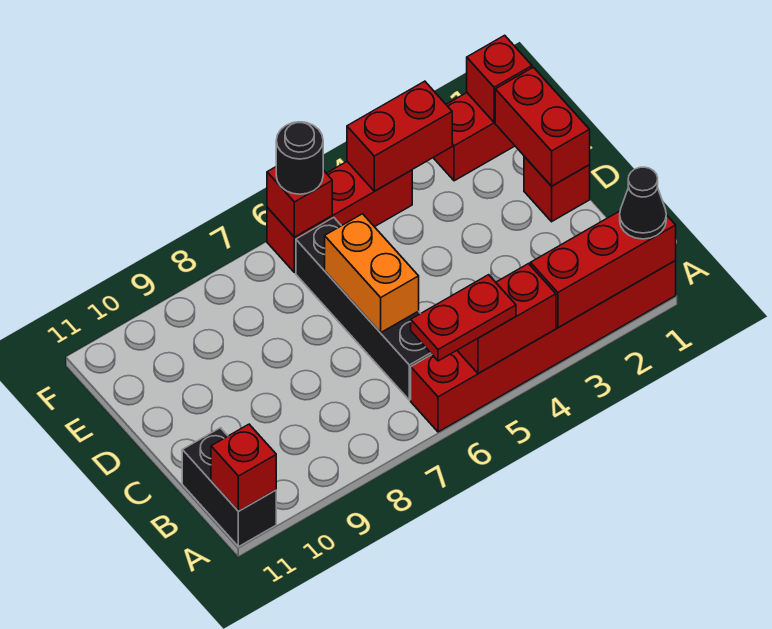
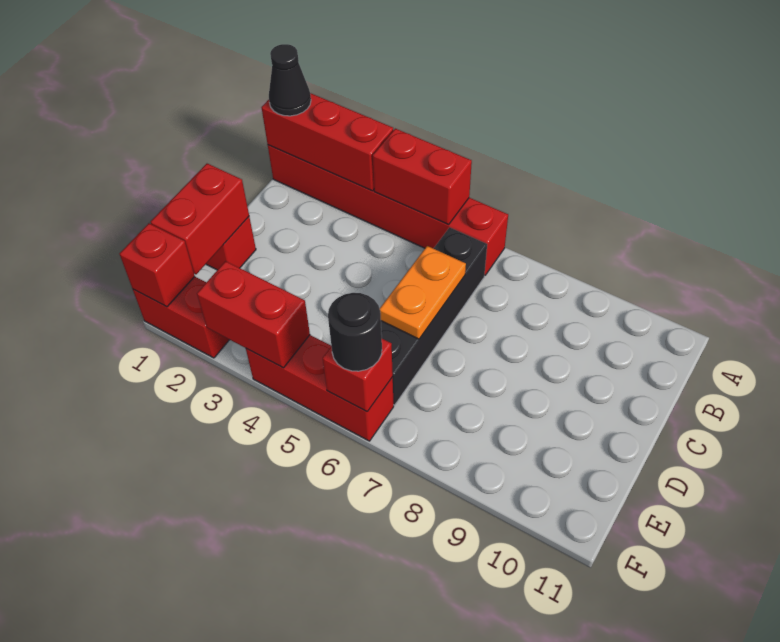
red plate A5:A6 level 3 -> none
black brick A11:B11 level 1 -> none
red brick A11 level 2 -> none
orange brick C6:D6 level 2 -> orange plate C6:D6 level 2

